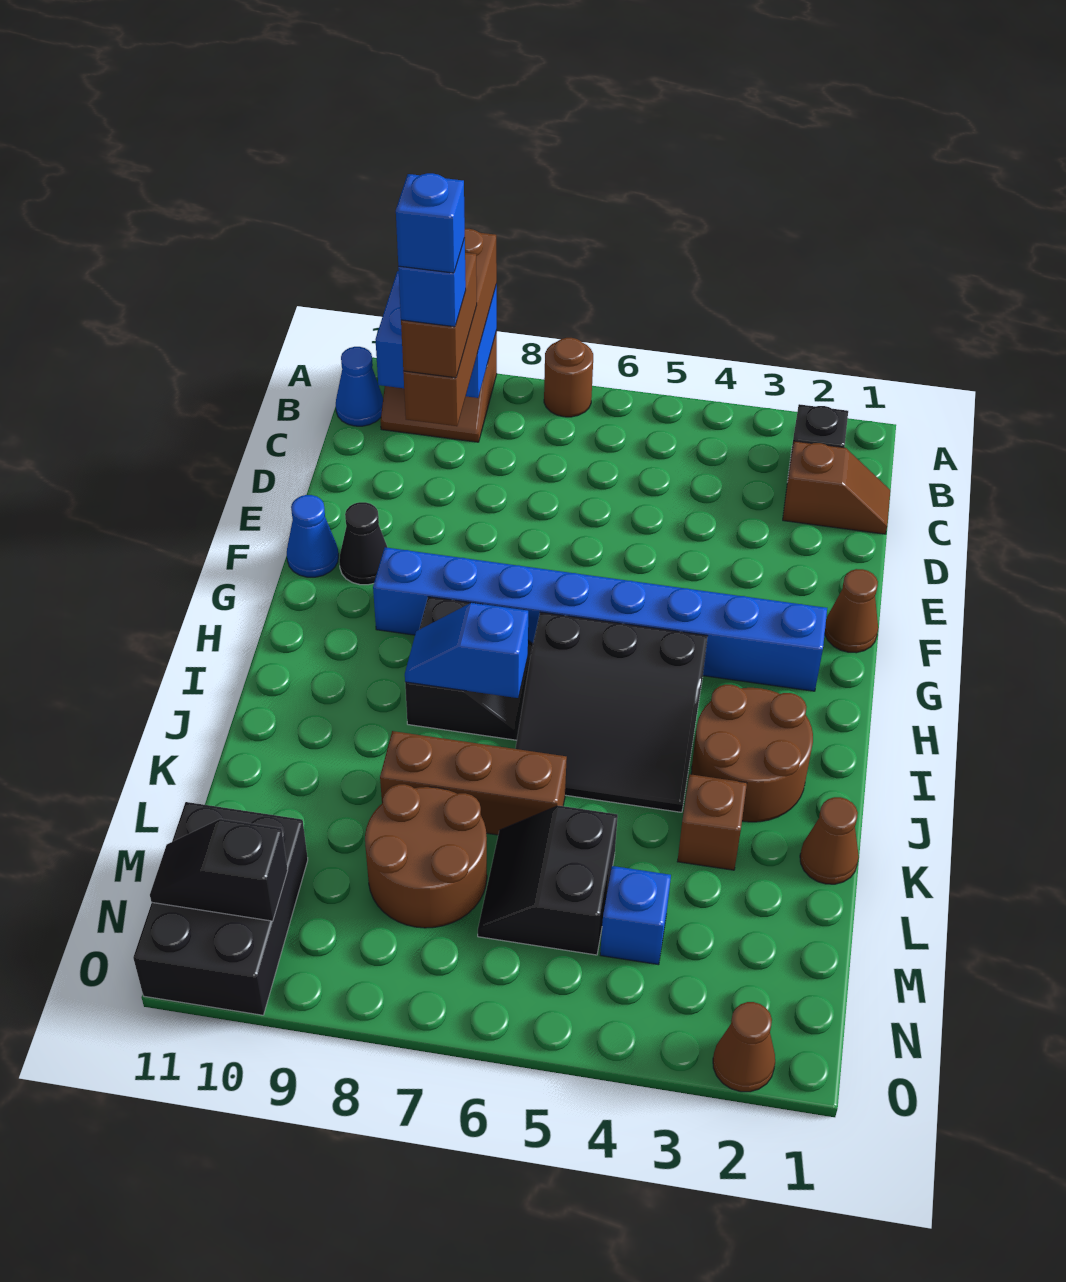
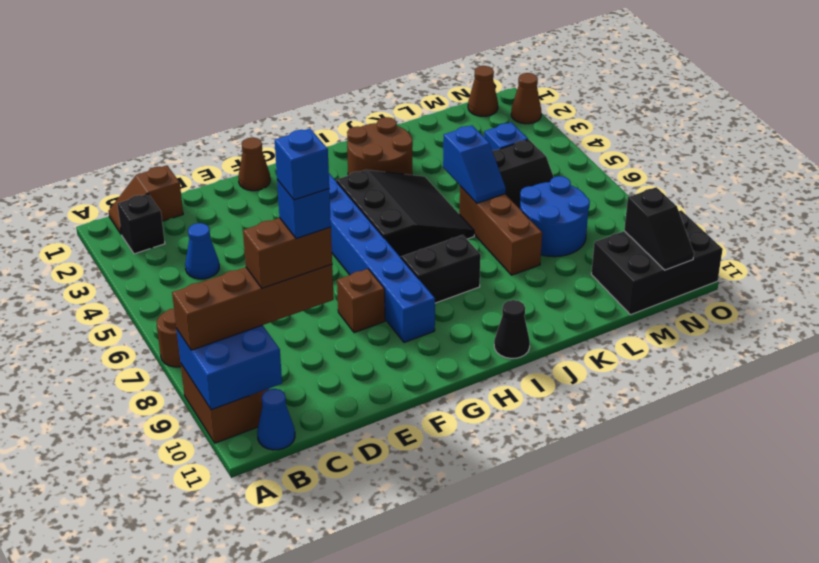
brown slope C1:C2 level 1 top 2 -> brown slope B1:C1 level 1 top C
black cone F10 level 1 -> black cone I11 level 1
blue cone F11 level 1 -> blue cone C4 level 1
blue slope I7:I8 level 2 top 7 -> blue slope K5:K6 level 2 top 5
brown cone K1 level 1 -> brown cone N1 level 1
brown brick K3 level 1 -> brown brick F8 level 1
brown round brick L7:M8 level 1 -> blue round brick L7:M8 level 1

